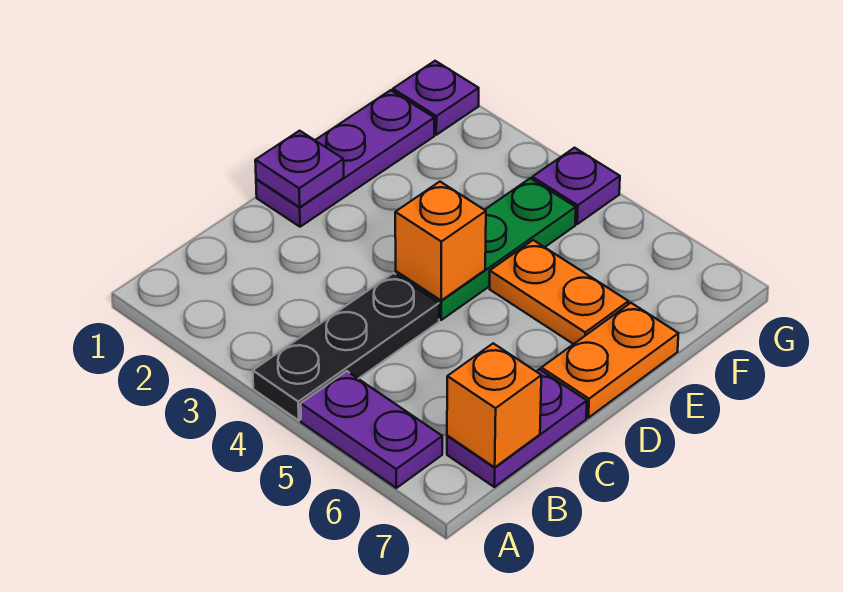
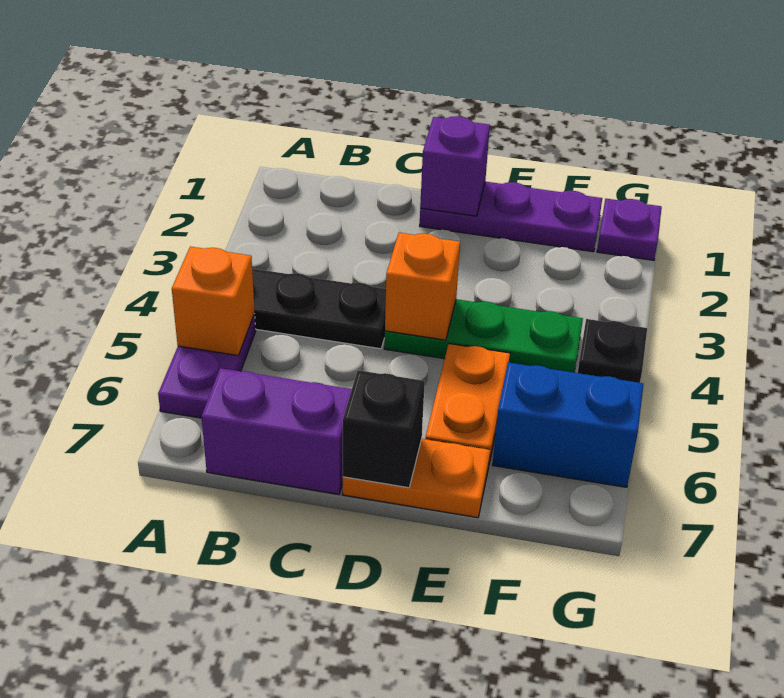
purple plate B7:C7 level 1 -> purple brick B7:C7 level 1
orange brick B7 level 2 -> orange brick A5 level 2
purple plate D1 level 2 -> purple brick D1 level 2
none -> black brick D7 level 2
none -> blue brick F6:G6 level 1
purple plate G4 level 1 -> black plate G4 level 1

